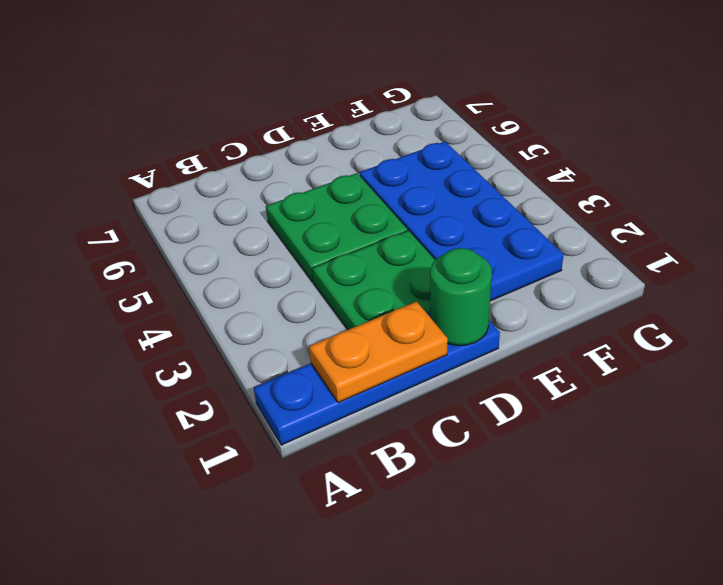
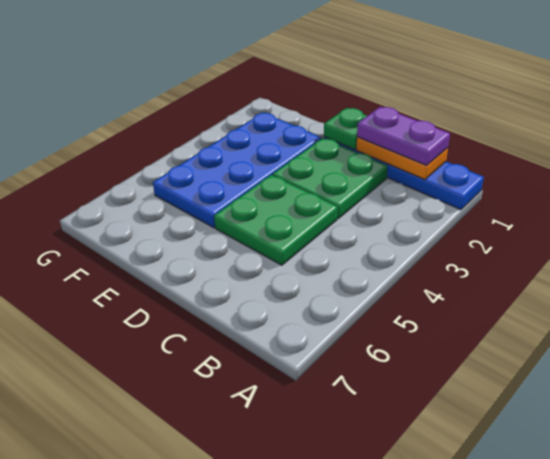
none -> purple plate B1:C1 level 3
green round brick D1 level 2 -> green plate D1 level 2

